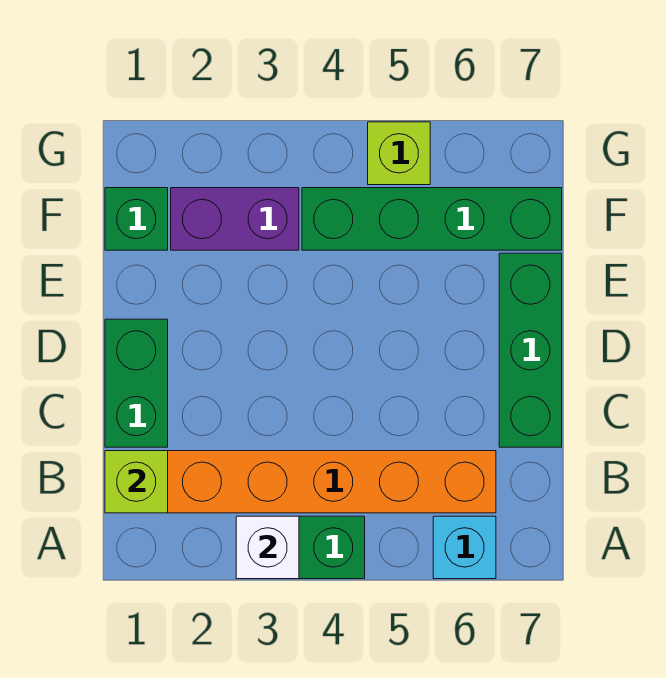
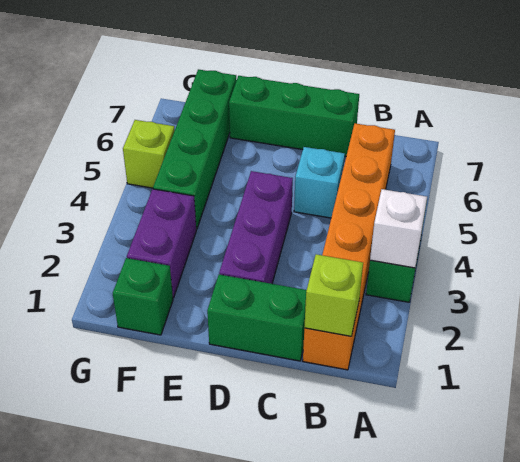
cyan brick A6 level 1 -> cyan brick C5 level 1
none -> purple brick D2:D4 level 1

